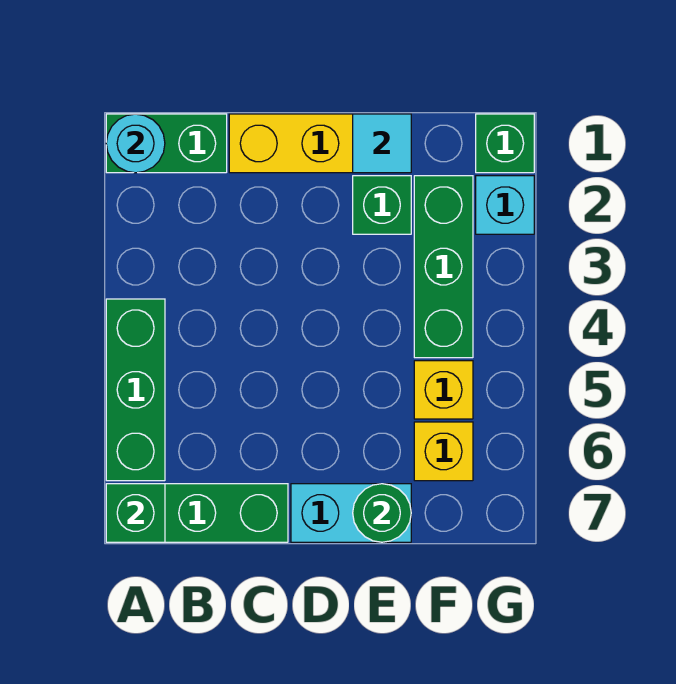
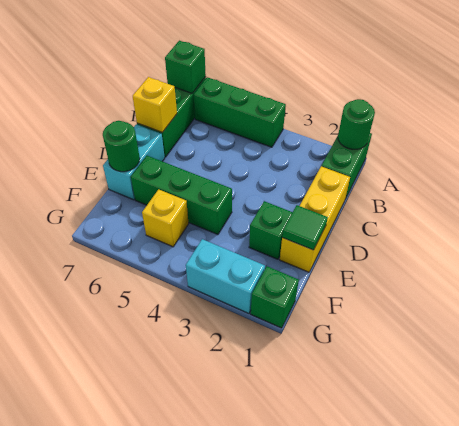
cyan round brick A1 level 2 -> green round brick A1 level 2
cyan tile E1 level 2 -> green tile E1 level 2
green brick F2:F4 level 1 -> green brick E4:E6 level 1
yellow brick F6 level 1 -> yellow brick C7 level 2
cyan brick G2 level 1 -> cyan brick G2:G3 level 1

